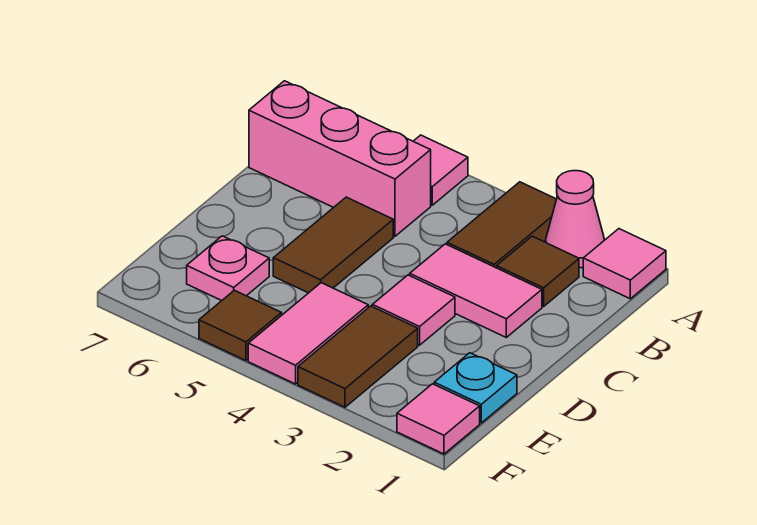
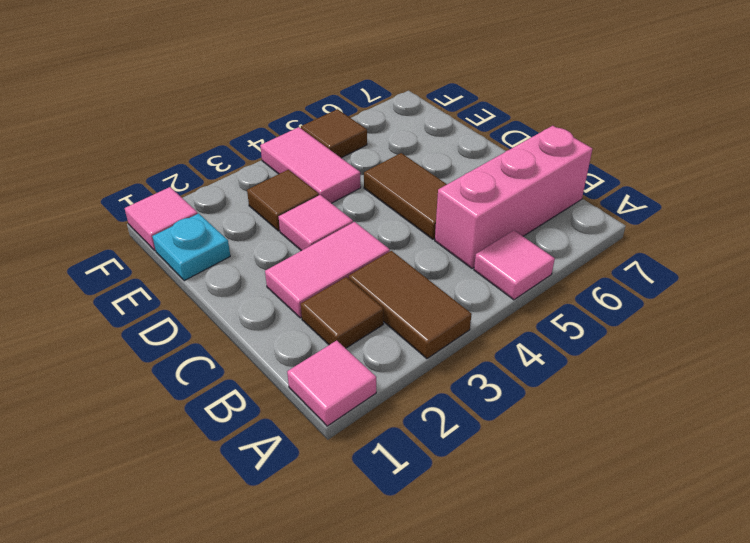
pink cone A2 level 1 -> none
brown tile E3:F3 level 1 -> brown tile E3 level 1
pink plate E6 level 1 -> none

